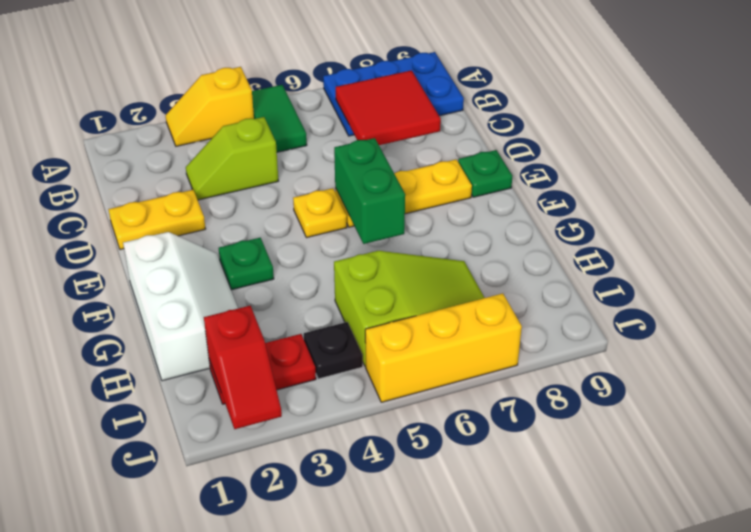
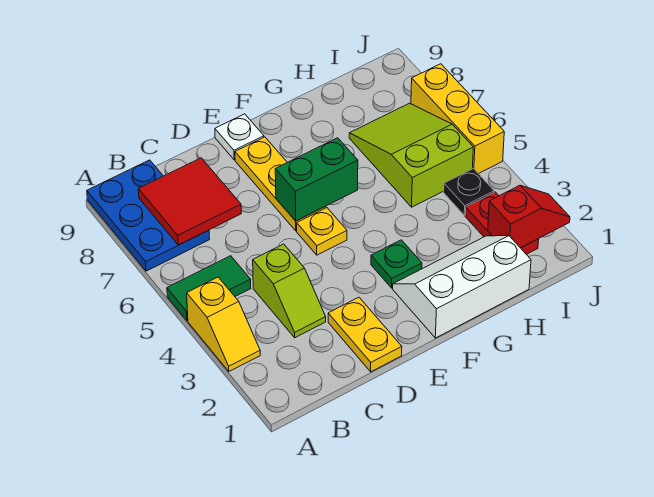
green plate E9 level 1 -> white plate E9 level 1

